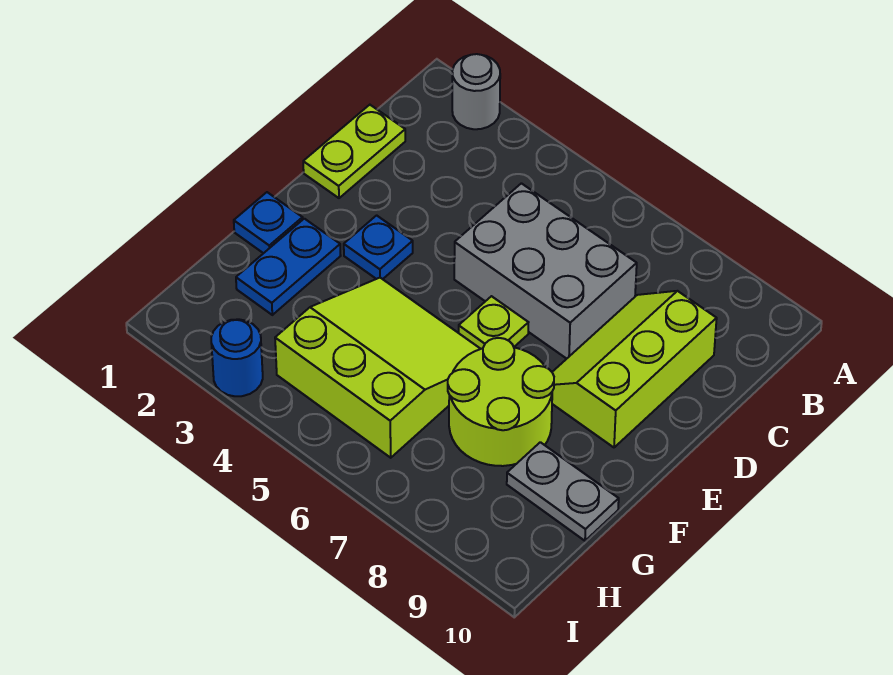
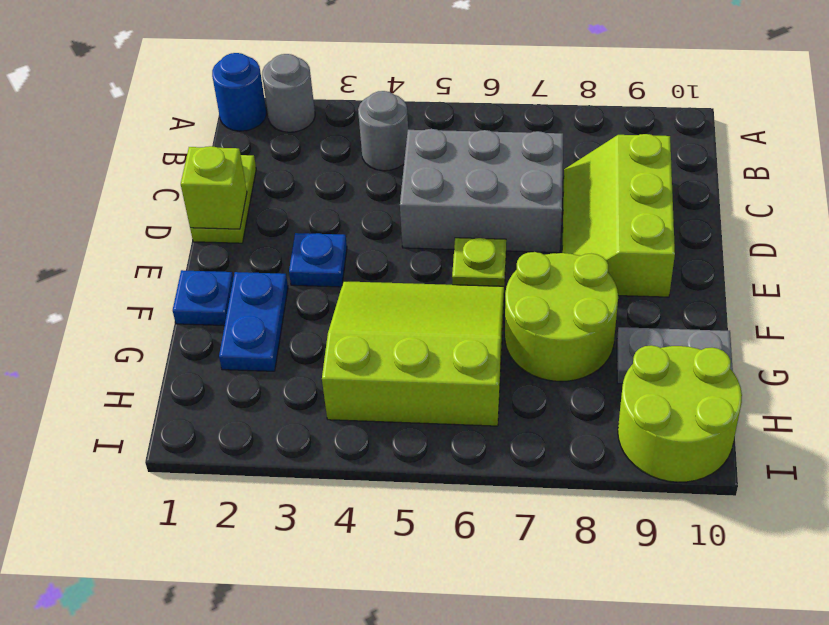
none -> grey round brick B4 level 1
none -> lime brick D1 level 2
none -> lime round brick H9:I10 level 1
blue round brick I3 level 1 -> blue round brick A1 level 1

